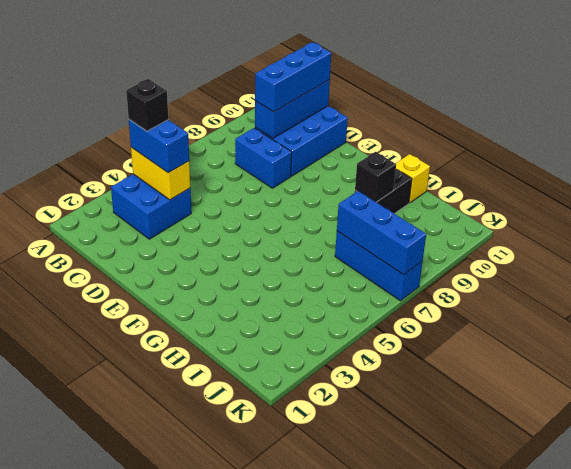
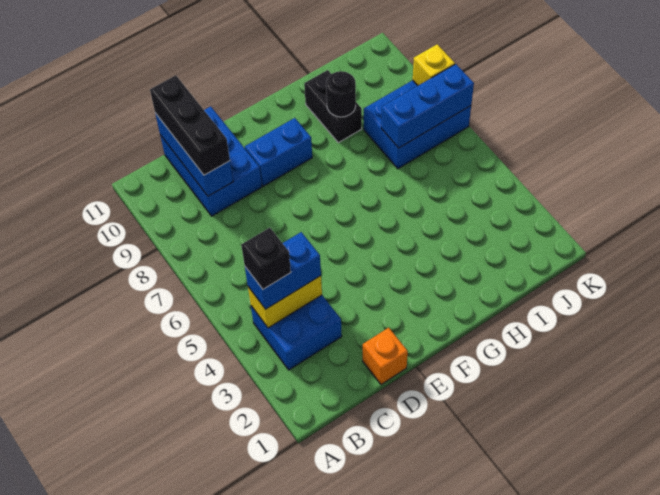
blue brick C8:D8 level 1 -> blue brick E9:F9 level 1
blue brick C9:C11 level 3 -> black brick C9:C11 level 3
none -> orange brick D1 level 1
black brick H9 level 2 -> black round brick H9 level 2
yellow brick H11 level 1 -> yellow brick K8 level 2
blue brick I7:K7 level 1 -> blue brick I7:K8 level 1

